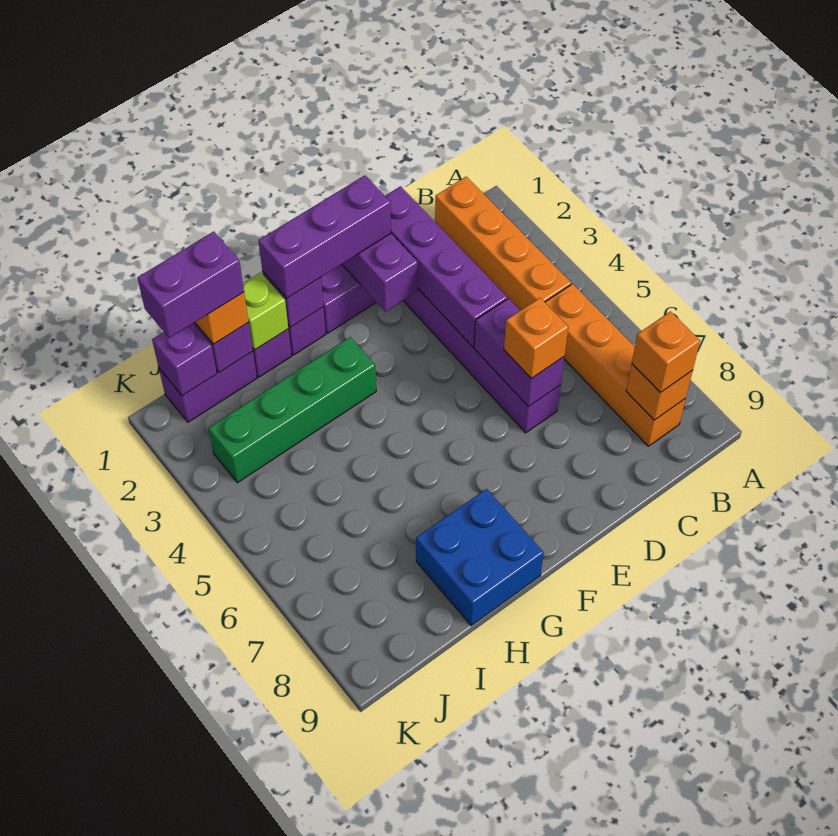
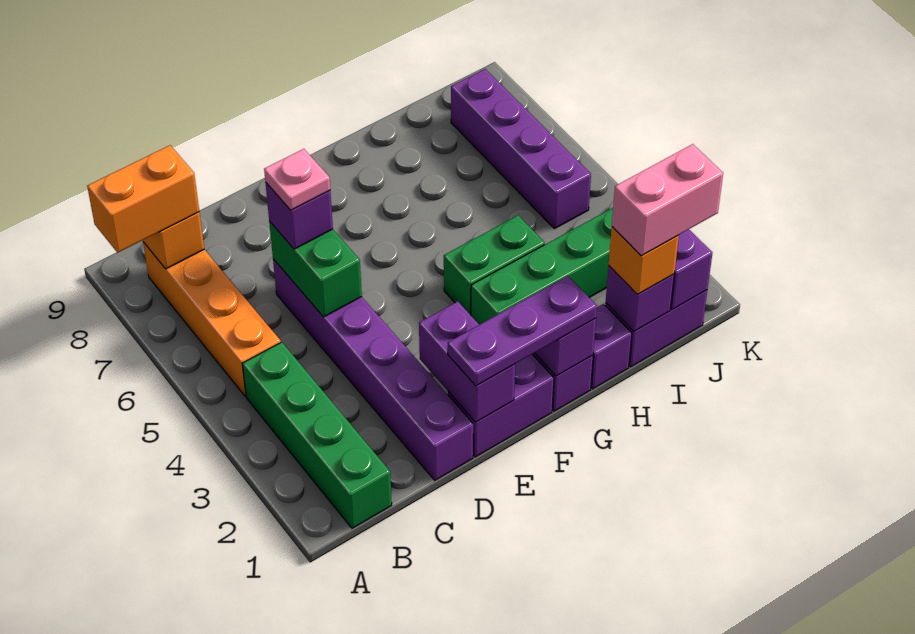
orange brick B1:B4 level 1 -> green brick B1:B4 level 1
orange brick B8 level 3 -> orange brick A8:B8 level 3
purple brick D1:D4 level 2 -> purple brick J5:J8 level 1
purple brick D5:D6 level 2 -> green brick D5:D6 level 2
orange brick D6 level 3 -> purple brick D6 level 3
none -> pink plate D6 level 4
purple brick E1:G1 level 3 -> purple plate E1:G1 level 3
none -> green brick G4:H4 level 1
blue brick G8:H9 level 1 -> none
lime brick H1 level 2 -> none
purple brick I1:J1 level 4 -> pink brick I1:J1 level 4

